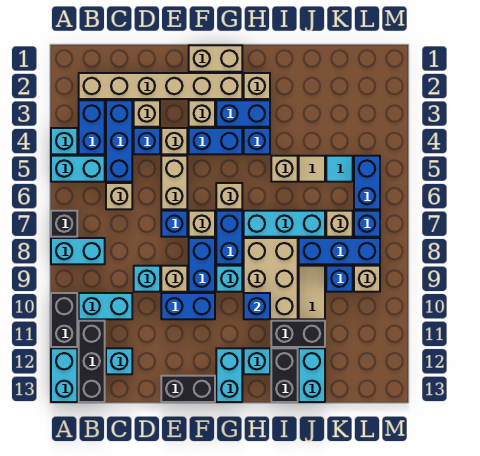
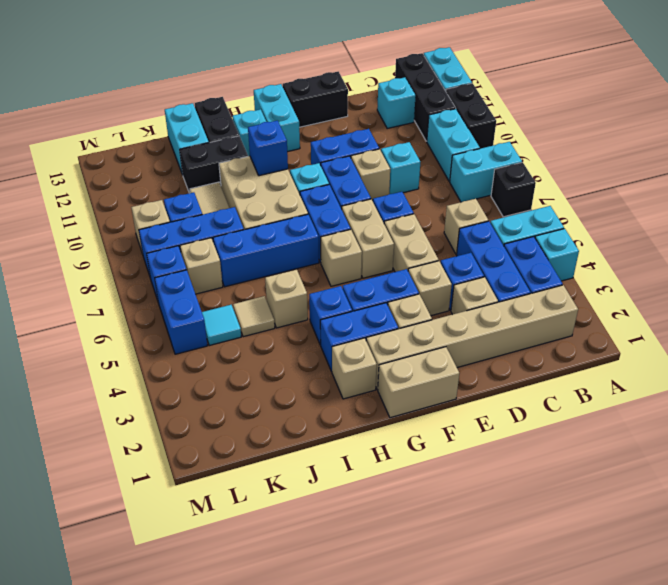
cyan brick B10:C10 level 1 -> cyan brick B9:B10 level 1
tan brick F7 level 1 -> tan brick F6:F7 level 1
cyan brick H7:J7 level 1 -> blue brick H7:J7 level 1

